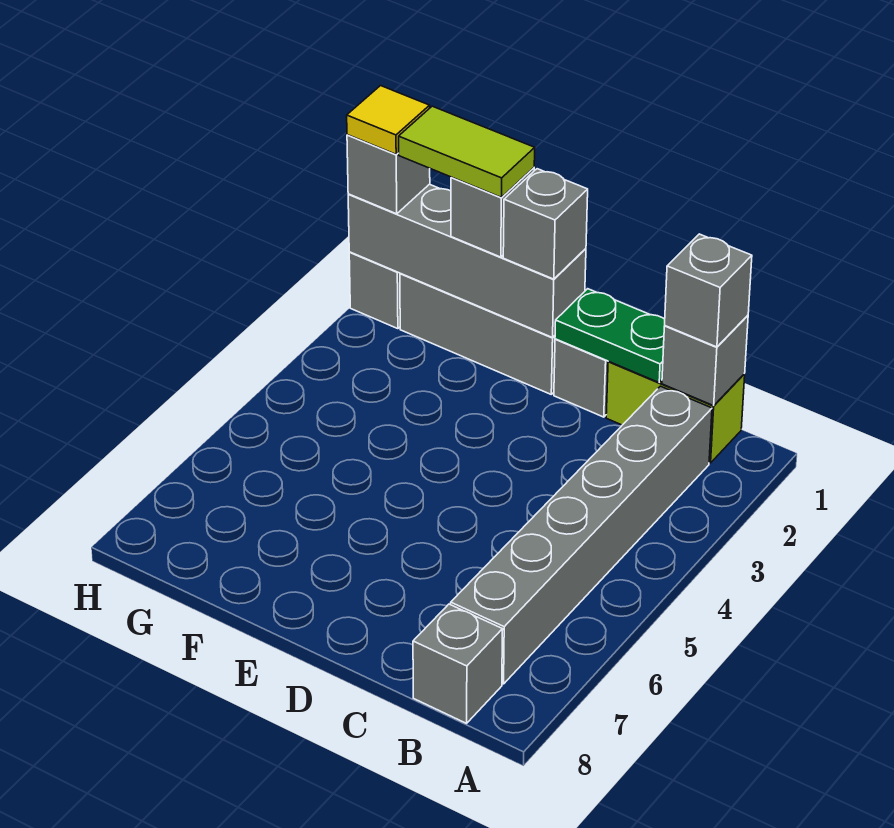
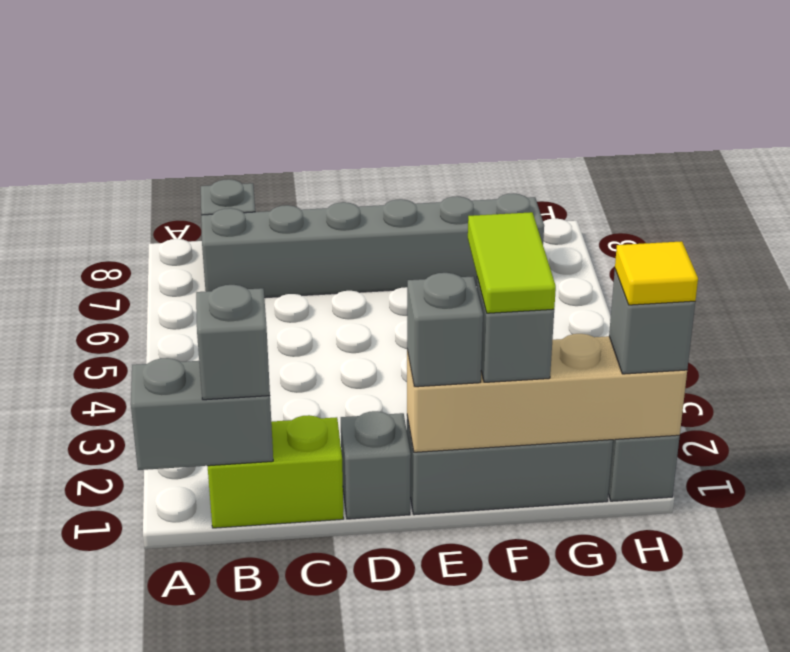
grey brick B1 level 2 -> grey brick A1:B1 level 2
grey brick B2:B7 level 1 -> grey brick B7:G7 level 1
green plate C1:D1 level 2 -> none
grey brick E1:H1 level 2 -> tan brick E1:H1 level 2
lime tile F1:G1 level 4 -> lime tile F1:F2 level 4

